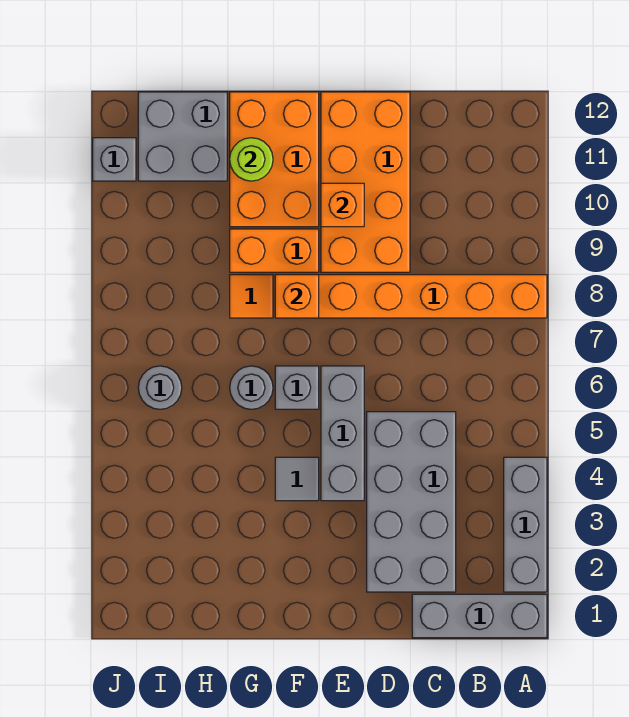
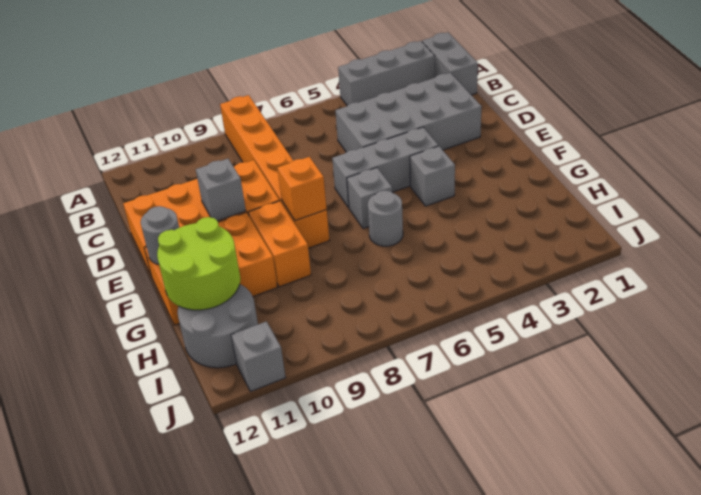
grey brick A1:C1 level 1 -> grey brick A1:B1 level 1
orange brick E10 level 2 -> grey brick E10 level 2
grey tile F4 level 1 -> grey brick F4 level 1
orange tile G8 level 1 -> none
lime round brick G11 level 2 -> lime round brick G11:H12 level 2
grey brick H11:I12 level 1 -> grey round brick H11:I12 level 1
grey round brick I6 level 1 -> grey round brick F12 level 2

